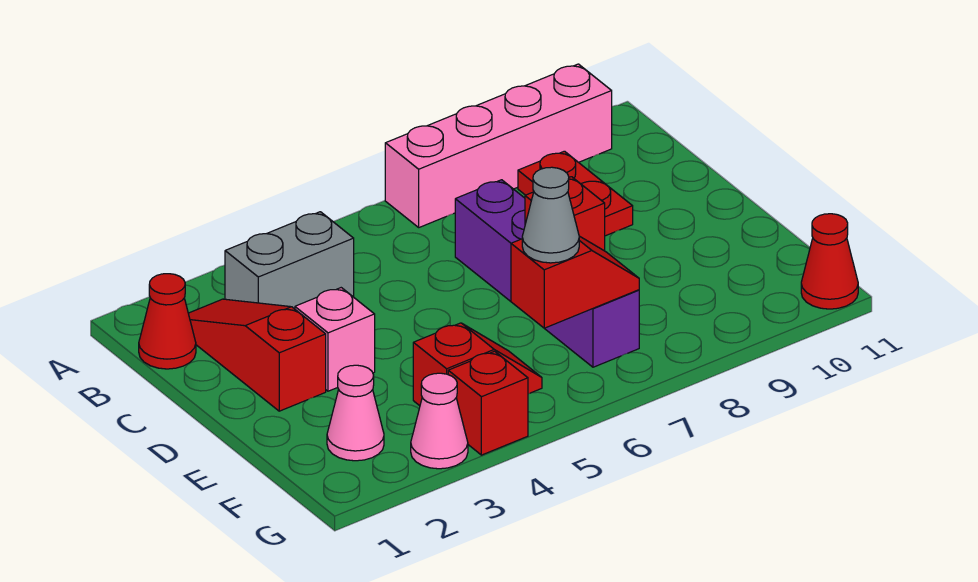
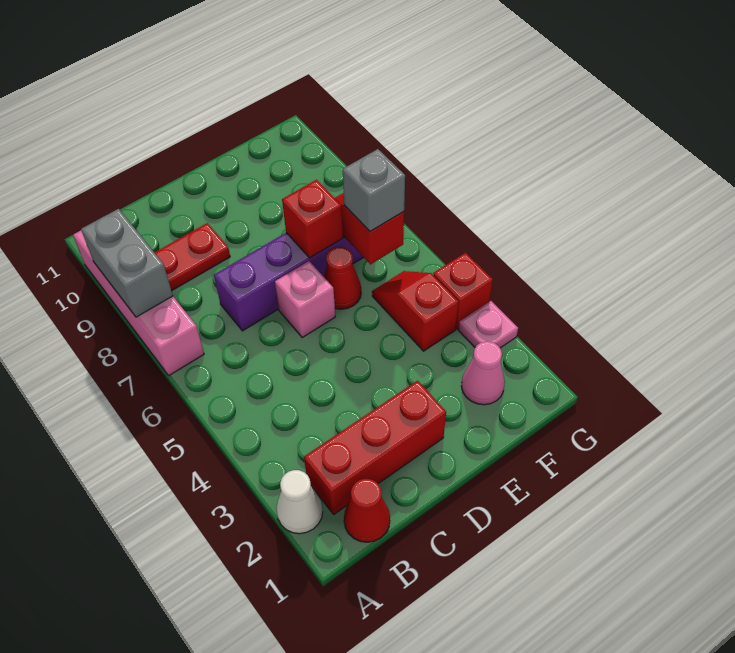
none -> white cone A2 level 1
red slope B2:D2 level 1 top D -> red brick B2:D2 level 1
grey brick B3:B4 level 1 -> grey brick A8:A9 level 2
pink brick D3 level 1 -> pink brick D6 level 1
grey cone F6 level 3 -> grey brick F6 level 3
pink cone G3 level 1 -> pink plate G3 level 1
red cone G11 level 1 -> red cone E6 level 1

